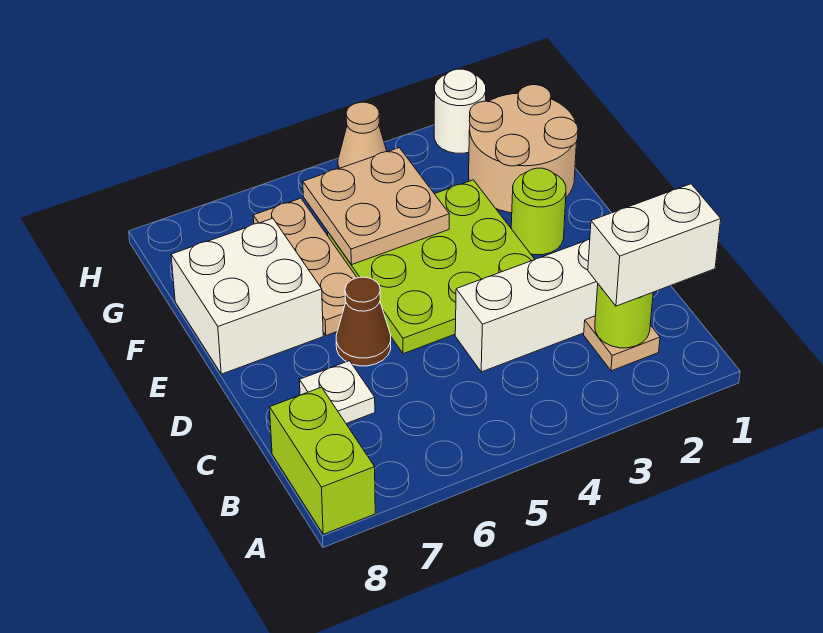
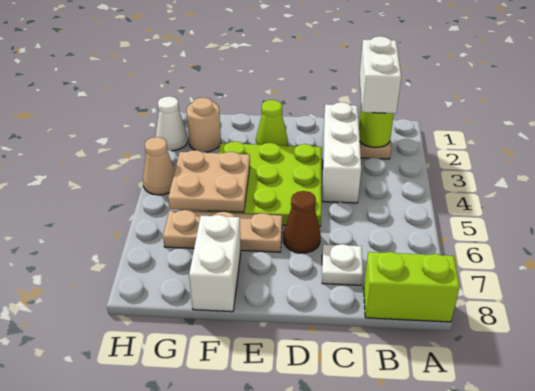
lime round brick E2 level 1 -> lime cone E2 level 1
white brick E7:F8 level 1 -> white brick F7:F8 level 1
tan round brick F1:G2 level 1 -> tan round brick G2 level 1
white round brick H2 level 1 -> white cone H2 level 1

